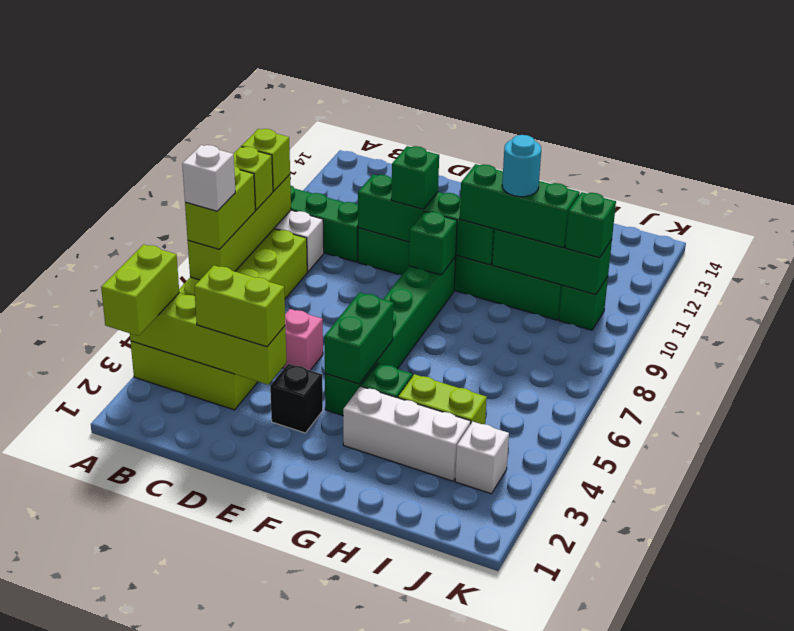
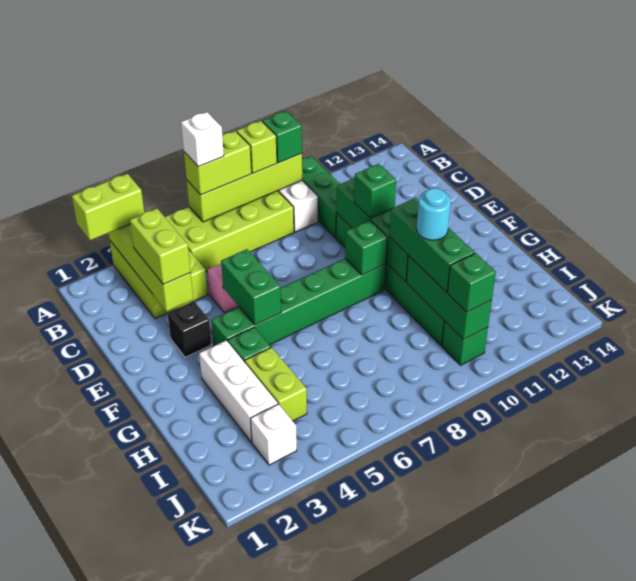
lime brick A9 level 3 -> green brick A9 level 3
green brick F4:F5 level 2 -> green brick E5:F5 level 2

